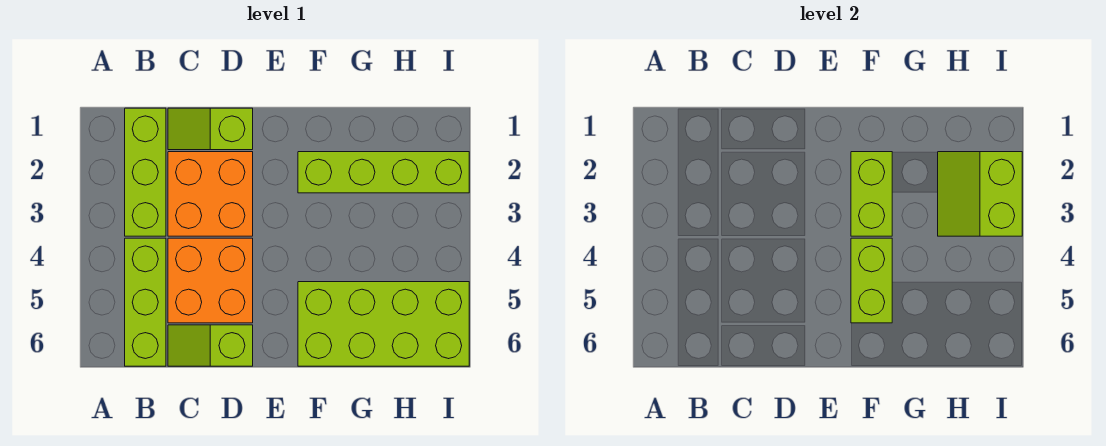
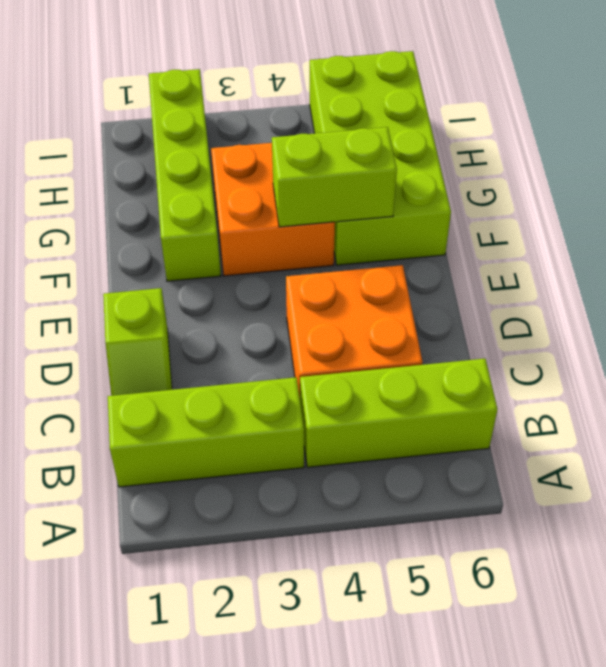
orange brick C2:D3 level 1 -> orange brick F3:G4 level 1
lime slope C6:D6 level 1 top D -> none
lime brick F2:F3 level 2 -> none
lime slope H2:I3 level 2 top I -> none

